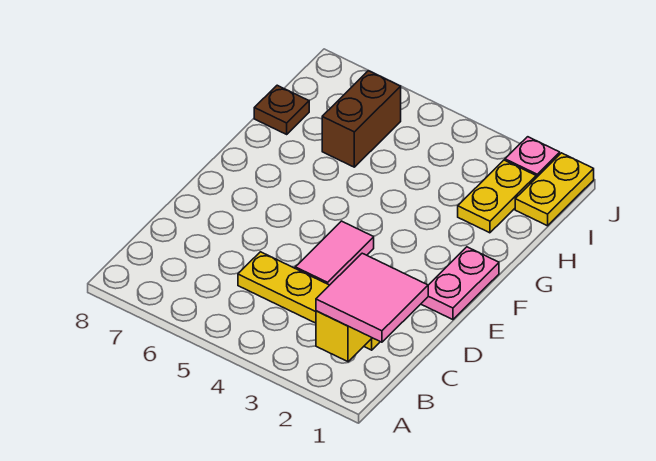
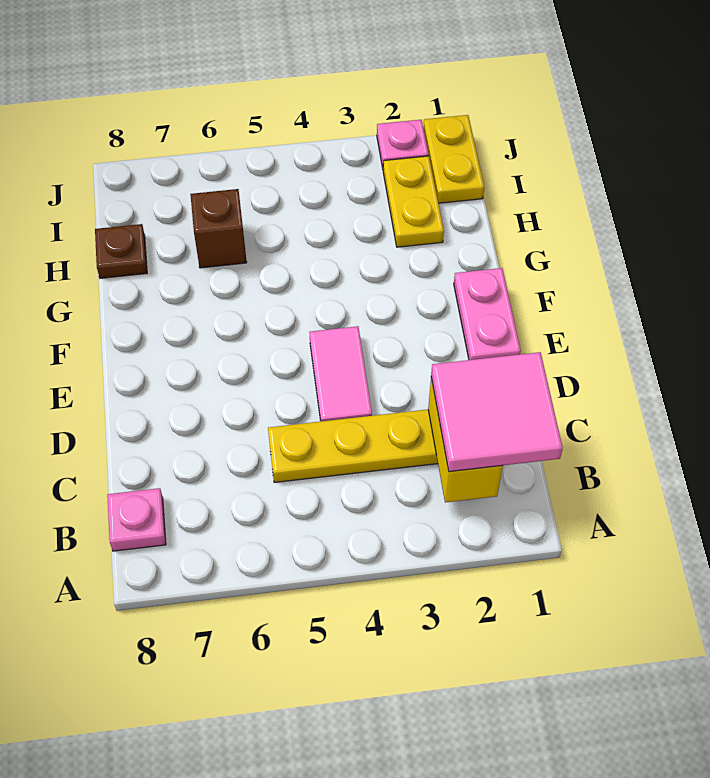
none -> pink plate B8 level 1
brown brick H6:I6 level 1 -> brown brick H6 level 1

